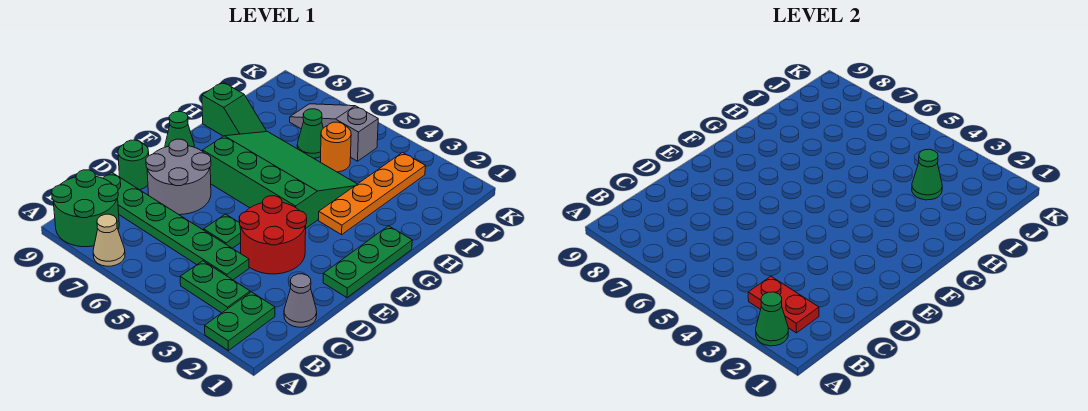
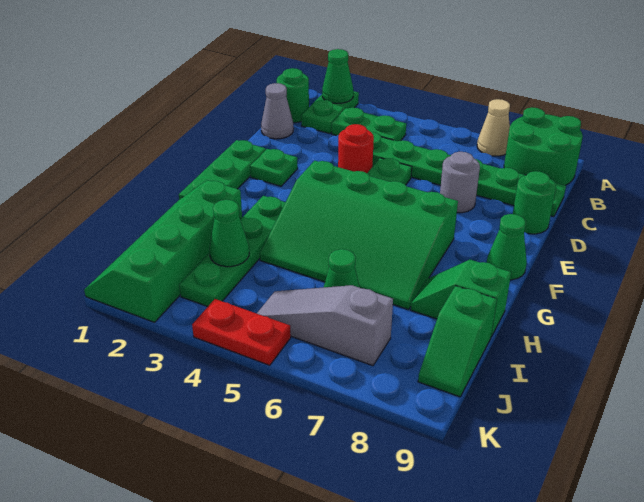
none -> green round brick B1 level 1
red plate B2:B3 level 2 -> red plate K4:K5 level 1
red round brick D3:E4 level 1 -> red round brick D4 level 1
grey round brick D7:E8 level 1 -> grey round brick D7 level 1
none -> green plate E2 level 1
orange plate G3:J3 level 1 -> green plate G3:J3 level 1
none -> green slope H1:K2 level 1 top 2
orange round brick I5 level 1 -> none
none -> green slope I9:J9 level 1 top I
grey slope J5:J7 level 1 top 5 -> grey slope J5:J7 level 1 top 7

